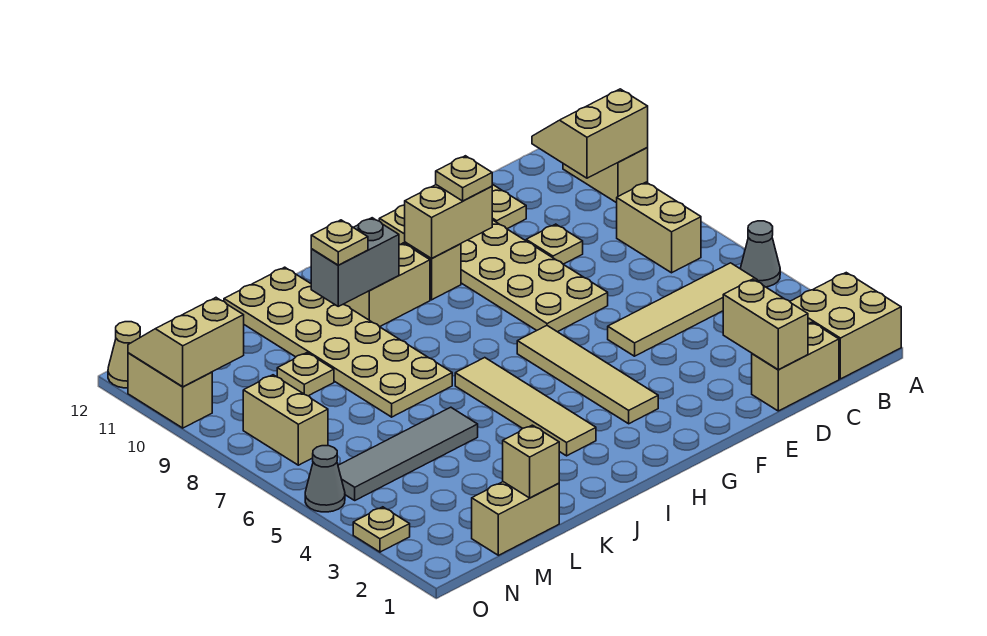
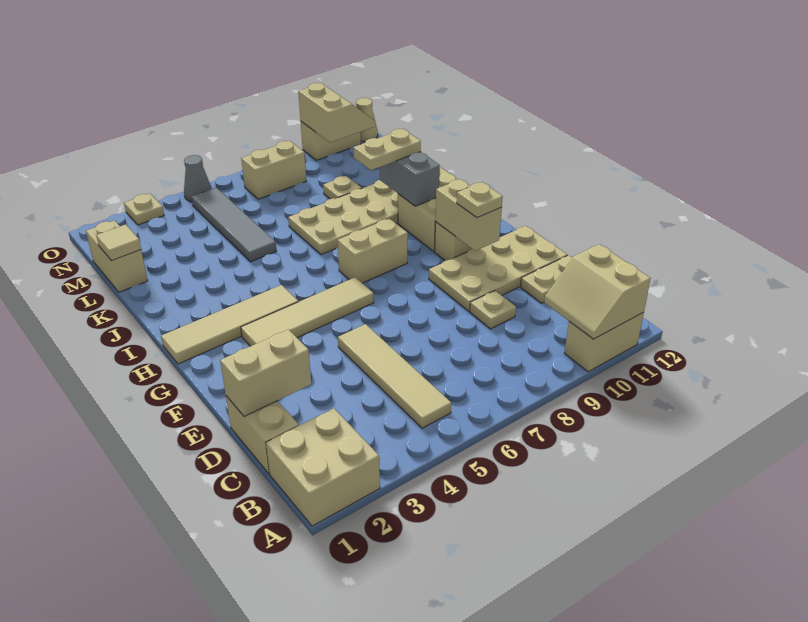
grey cone A5 level 1 -> none
tan slope A10:B11 level 2 top 10 -> tan slope A10:B11 level 2 top 11
tan brick B7:B8 level 1 -> tan brick H7:H8 level 1
tan plate E7:F12 level 1 -> tan plate E9:F12 level 1
tan tile I3:I6 level 1 -> tan tile H1:H4 level 1
tan plate J10 level 3 -> tan plate J9:J10 level 3
tan brick L1 level 2 -> tan tile L1 level 2

